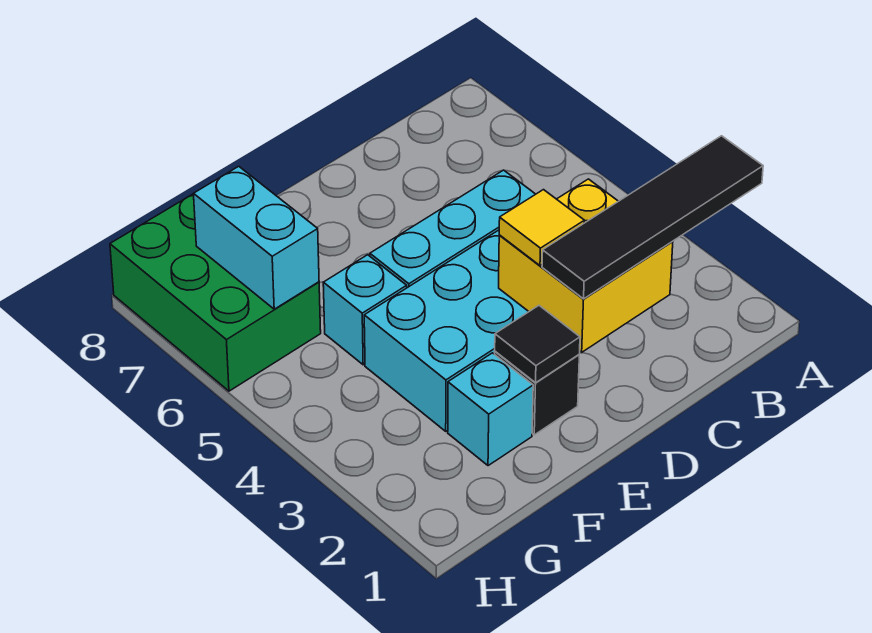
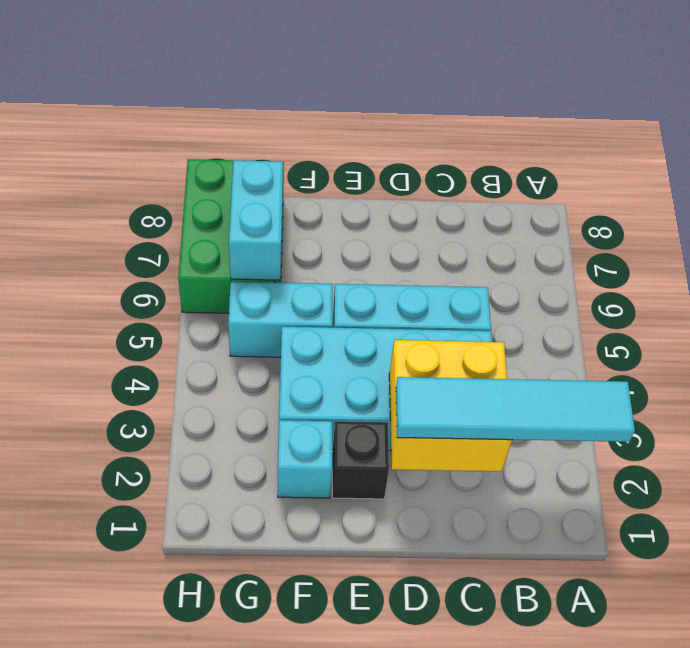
black tile A2:D2 level 3 -> cyan tile A2:D2 level 3
yellow tile D3 level 3 -> none
black tile E2 level 2 -> none
cyan brick F5 level 1 -> cyan brick F5:G5 level 1

